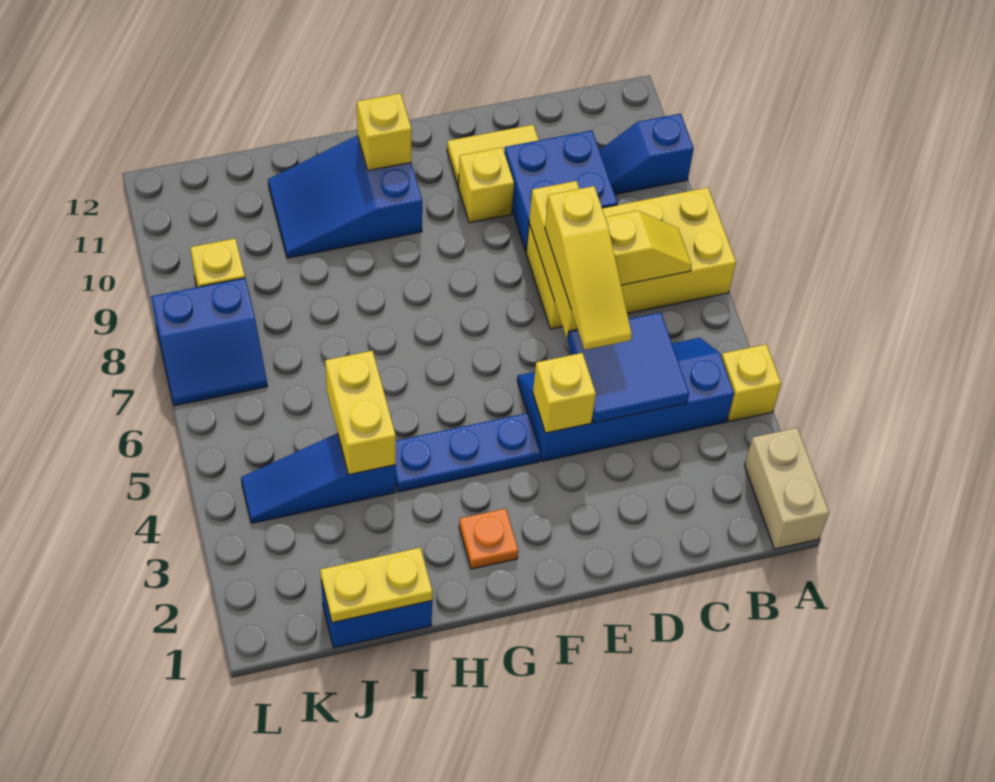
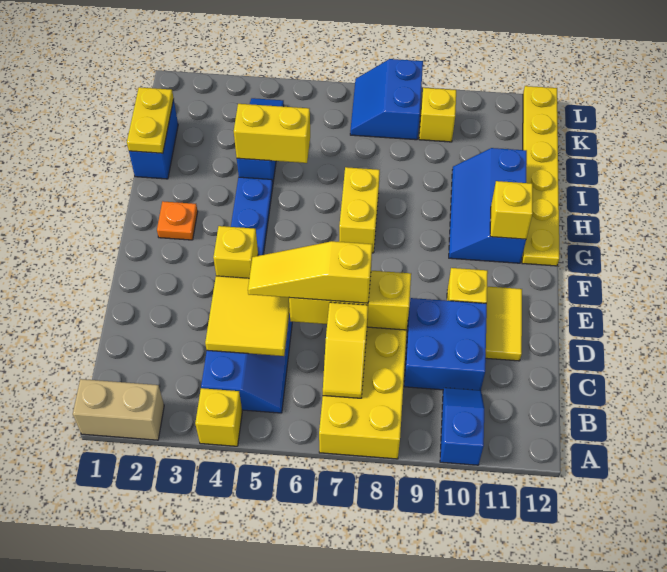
blue tile C4:D5 level 2 -> yellow tile C4:D5 level 2
none -> yellow brick G7:H7 level 1
blue slope G10:I11 level 1 top G -> blue slope G10:I11 level 1 top 11
none -> yellow plate G12:L12 level 1

